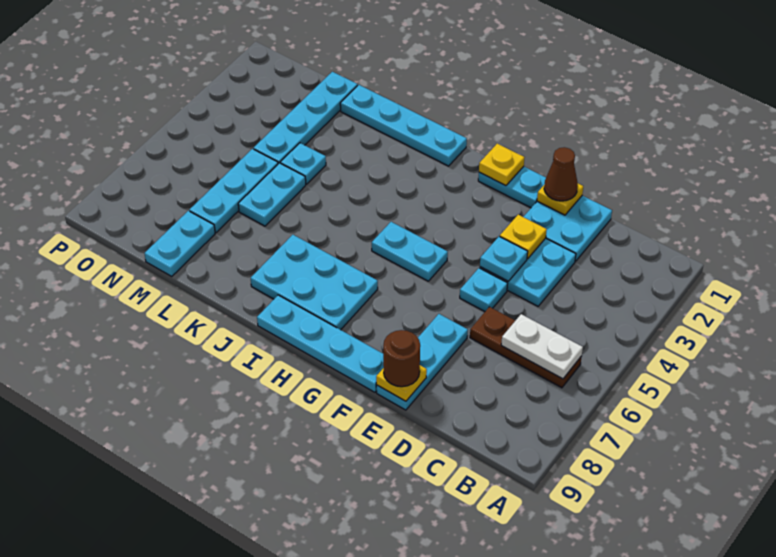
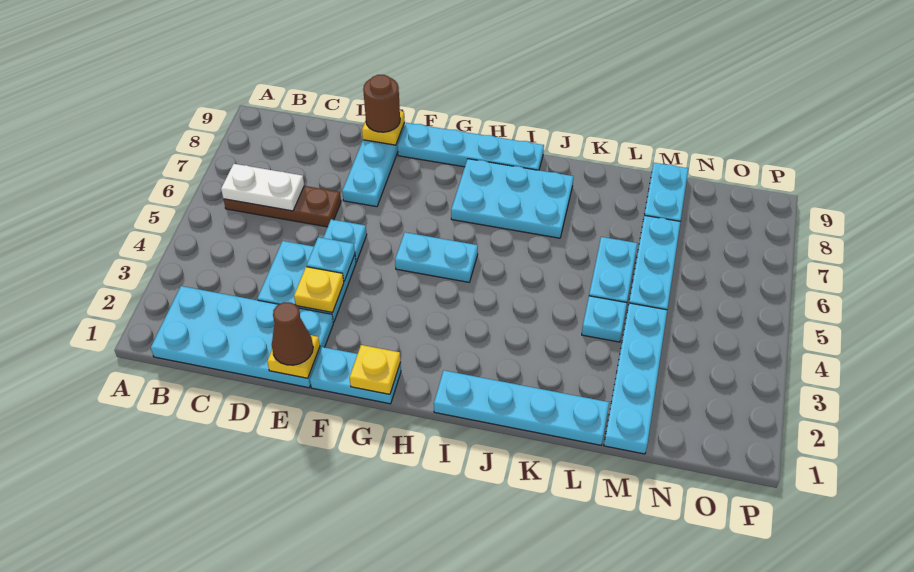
cyan plate D1:E2 level 1 -> cyan plate B1:E2 level 1

